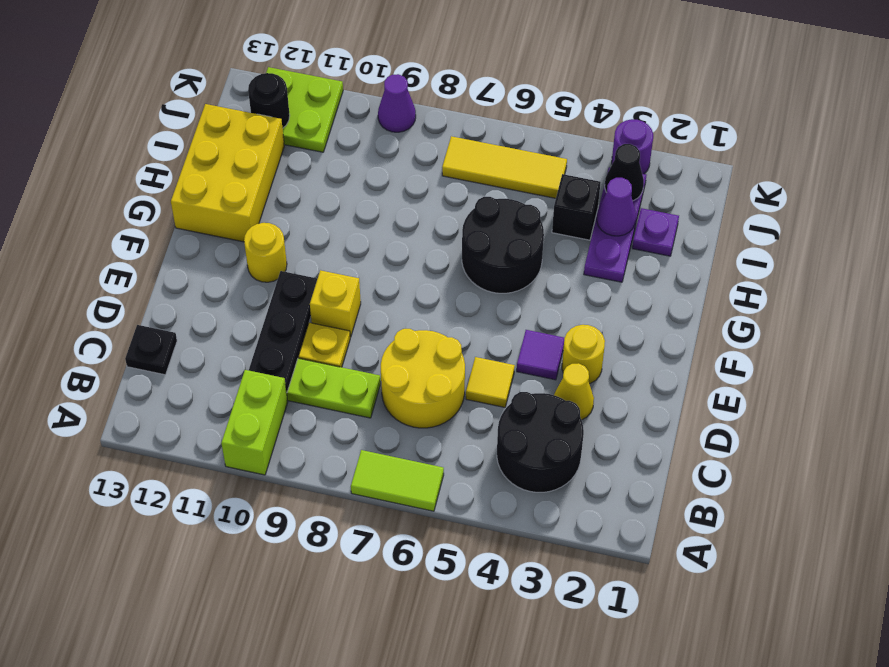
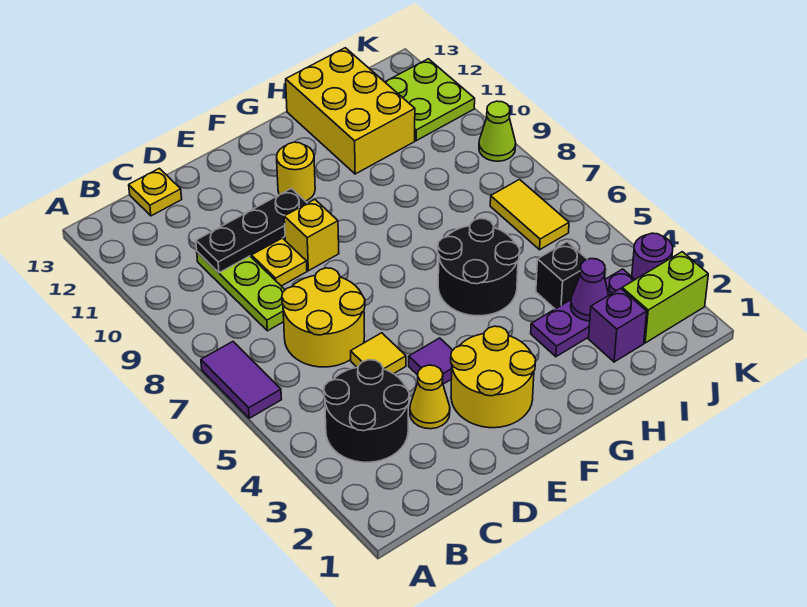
lime tile A6:A7 level 1 -> purple tile A6:A7 level 1
lime brick A10:B10 level 1 -> lime brick J2:K2 level 1
black plate C13 level 1 -> yellow plate C13 level 1
yellow round brick E3 level 1 -> yellow round brick E2:F3 level 1
yellow brick G12:I13 level 1 -> yellow brick H11:I13 level 1
purple plate I2 level 1 -> purple brick I2 level 1
black cone J3 level 2 -> none
yellow tile J5:J7 level 1 -> yellow tile J6:J7 level 1
black round brick J12 level 2 -> none
purple cone K9 level 1 -> lime cone K9 level 1

